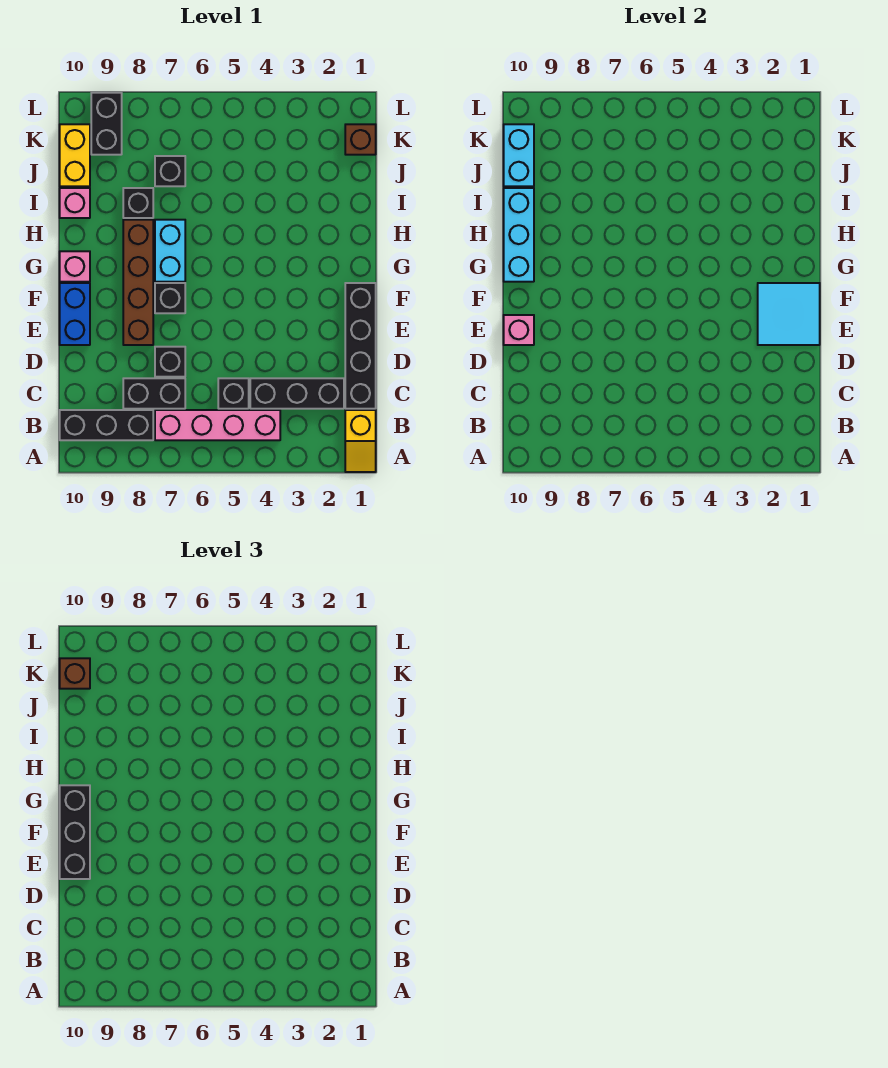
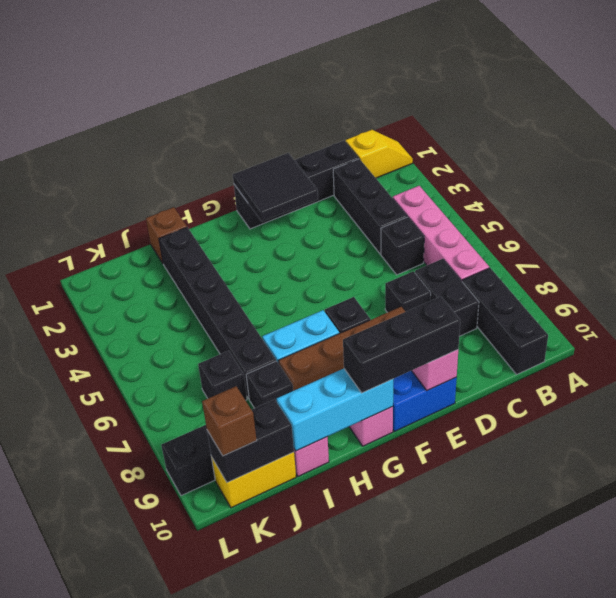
cyan tile E1:F2 level 2 -> black tile E1:F2 level 2
none -> black brick I2:I7 level 1
cyan brick J10:K10 level 2 -> black brick J10:K10 level 2
brown brick K1 level 1 -> brown brick I1 level 1

